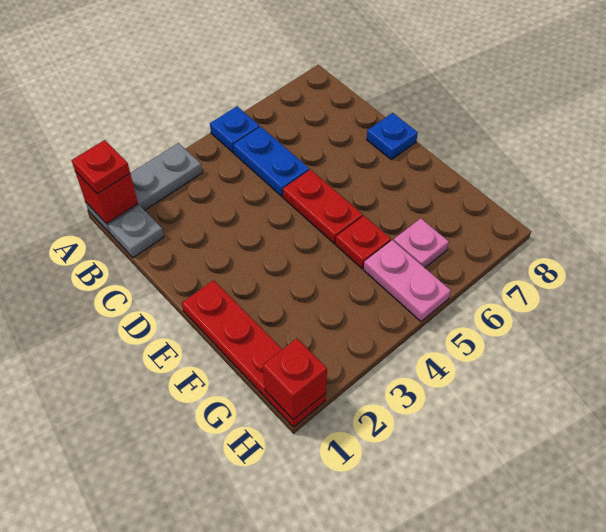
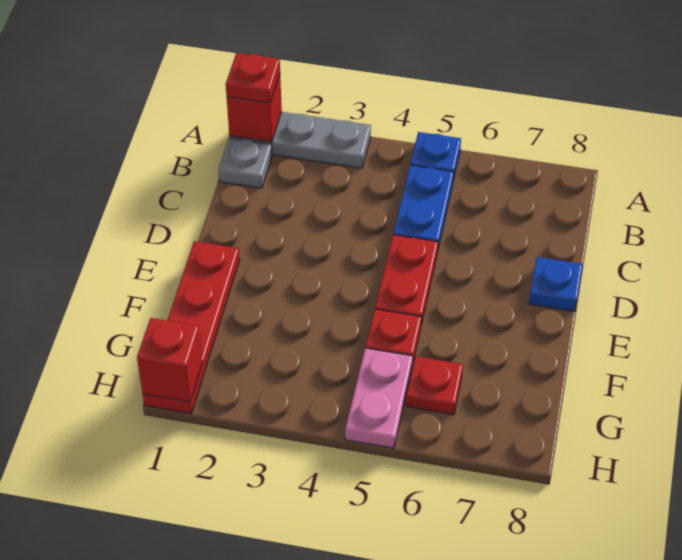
pink plate G6 level 1 -> red plate G6 level 1

